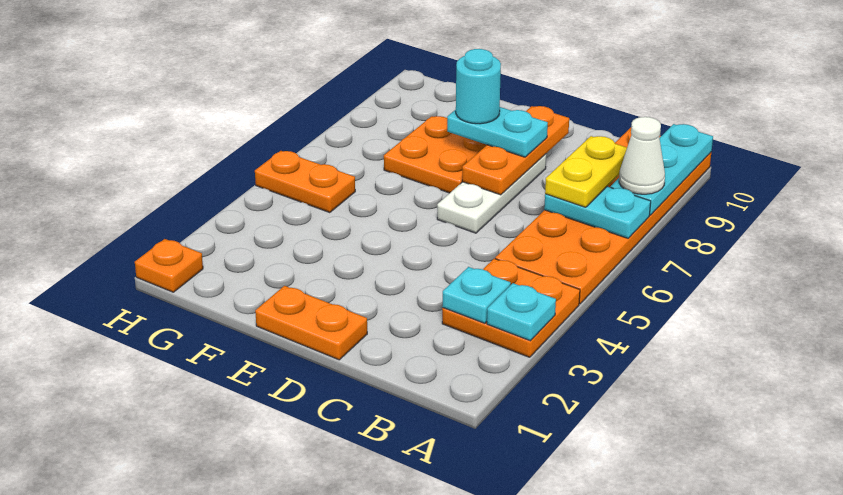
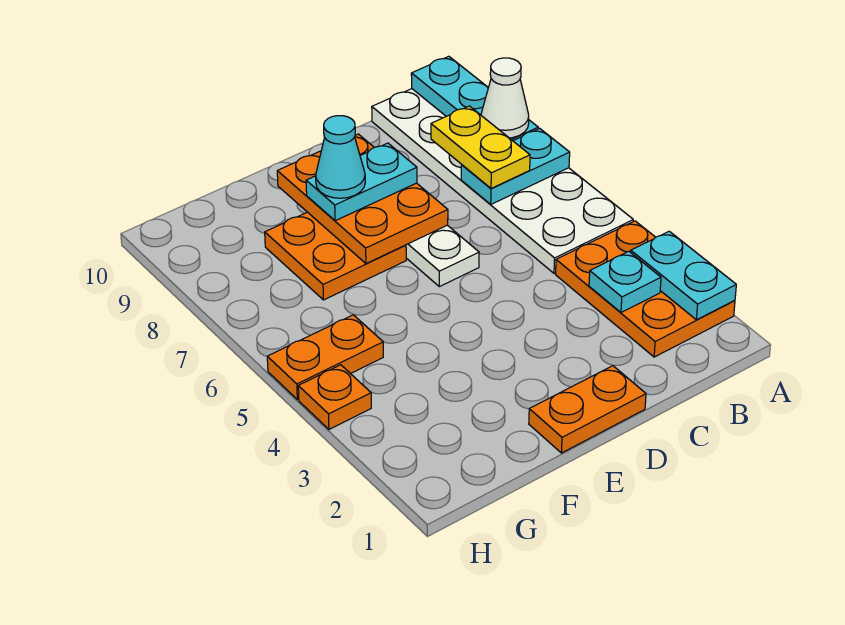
orange plate A3:B4 level 1 -> orange plate A2:B4 level 1
cyan plate A3 level 2 -> cyan plate A2:A3 level 2
orange plate A5:B10 level 1 -> white plate A5:B10 level 1
orange plate D7:D9 level 2 -> orange plate D7:E9 level 2
cyan round brick E8 level 4 -> cyan cone E8 level 4
orange plate H1 level 1 -> orange plate H4 level 1

